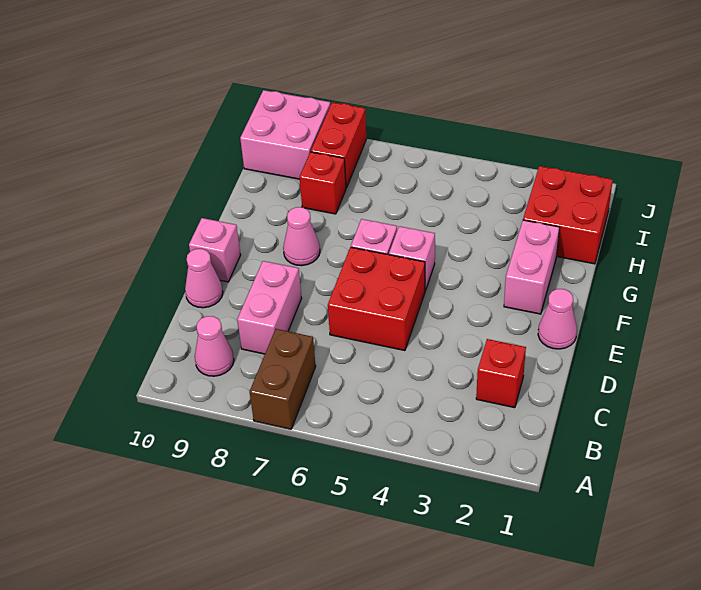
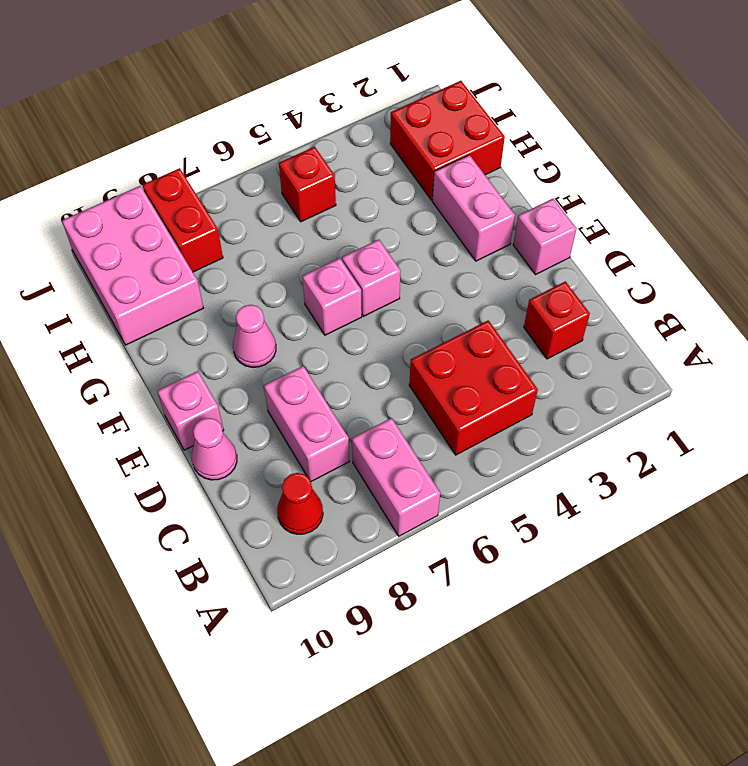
brown brick A7:B7 level 1 -> pink brick A7:B7 level 1
pink cone B9 level 1 -> red cone B9 level 1
red brick D5:E6 level 1 -> red brick B4:C5 level 1
pink cone E1 level 1 -> pink brick E1 level 1
red brick H8 level 1 -> red brick I5 level 1
pink brick I9:J10 level 1 -> pink brick H9:J10 level 1

